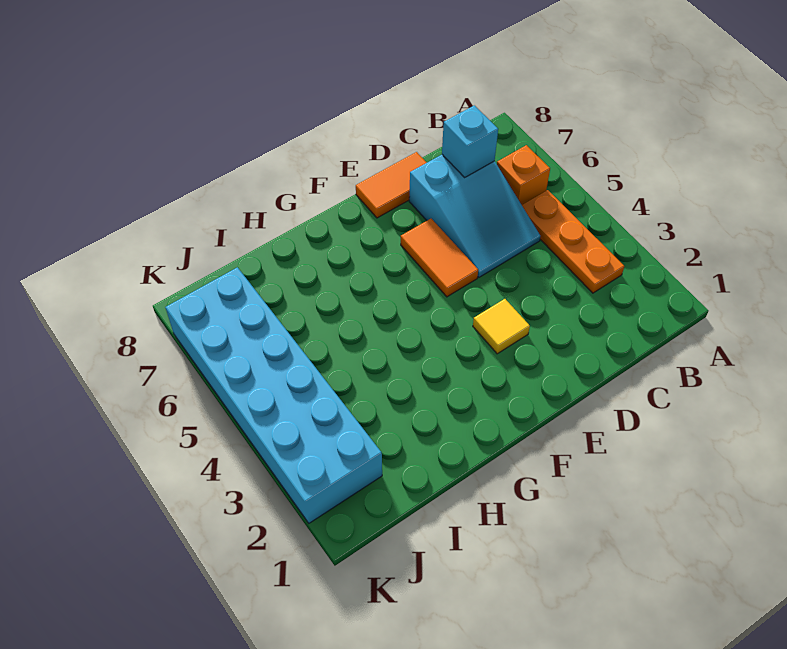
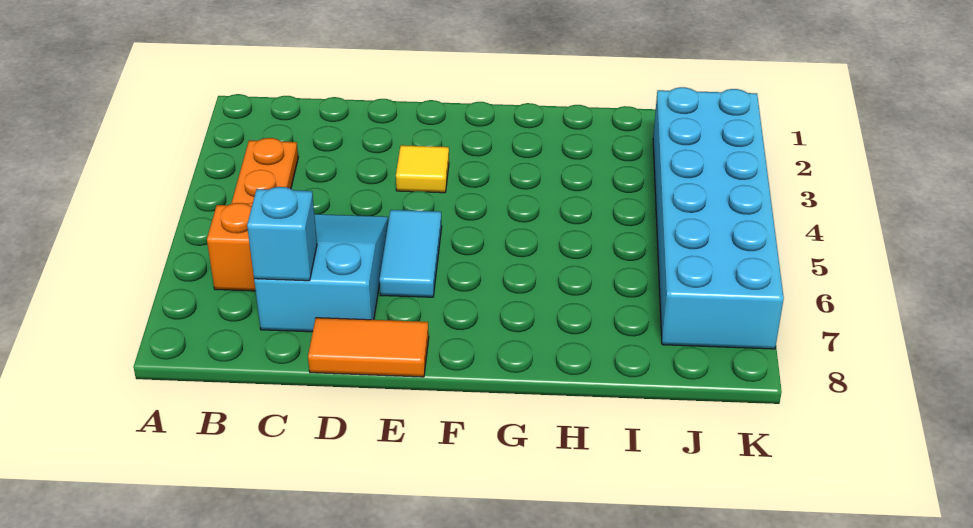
orange tile E5:E6 level 1 -> cyan tile E5:E6 level 1

